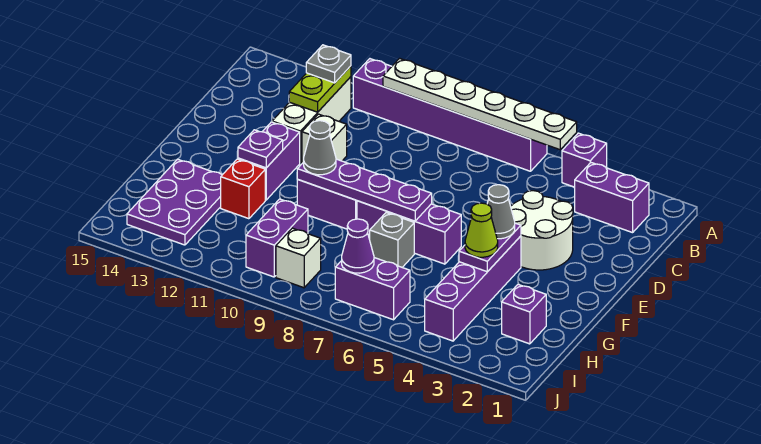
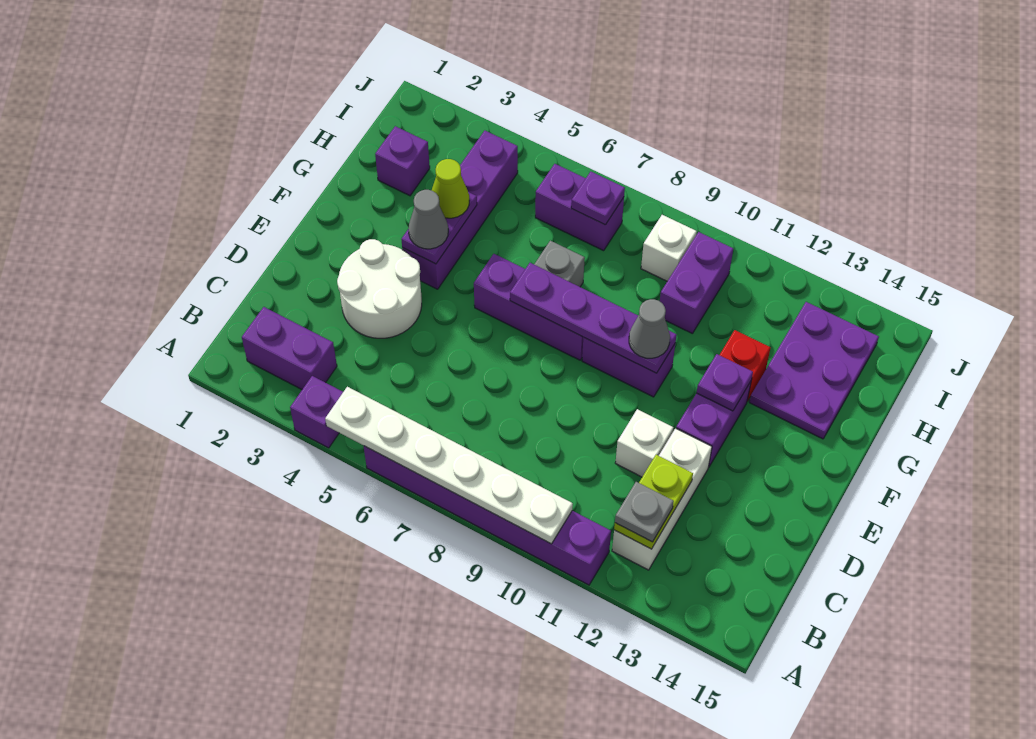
purple cone I7 level 2 -> purple plate I7 level 2

